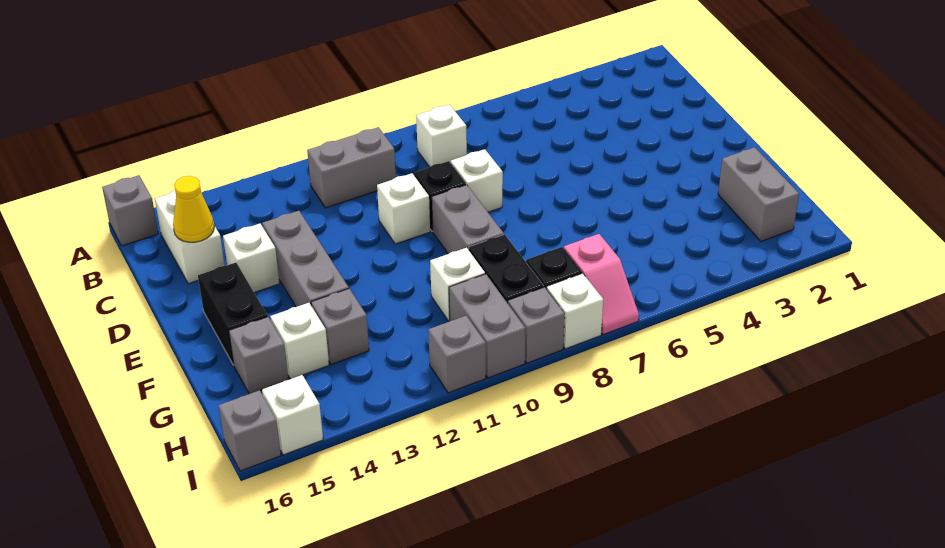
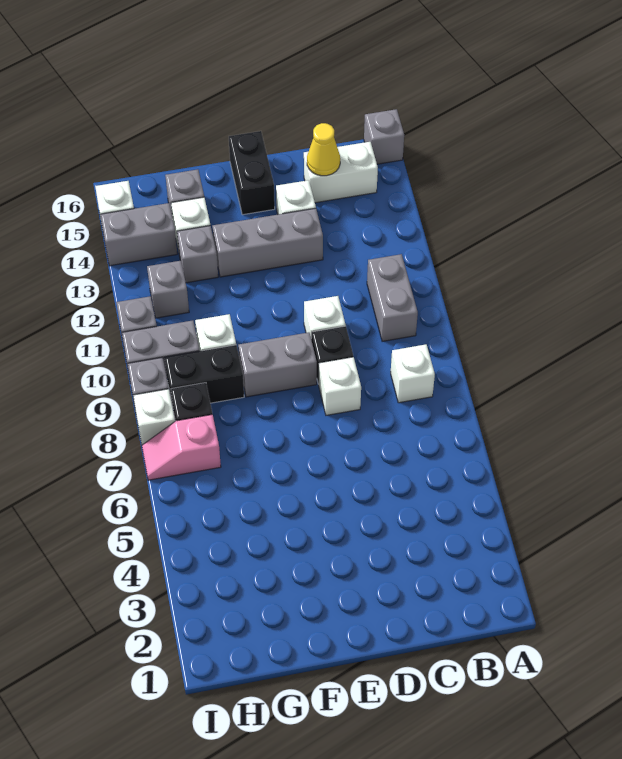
black brick E15:F15 level 1 -> black brick E15:E16 level 1
grey brick G2:H2 level 1 -> grey brick H14:I14 level 1
grey brick I16 level 1 -> grey brick H12 level 1

